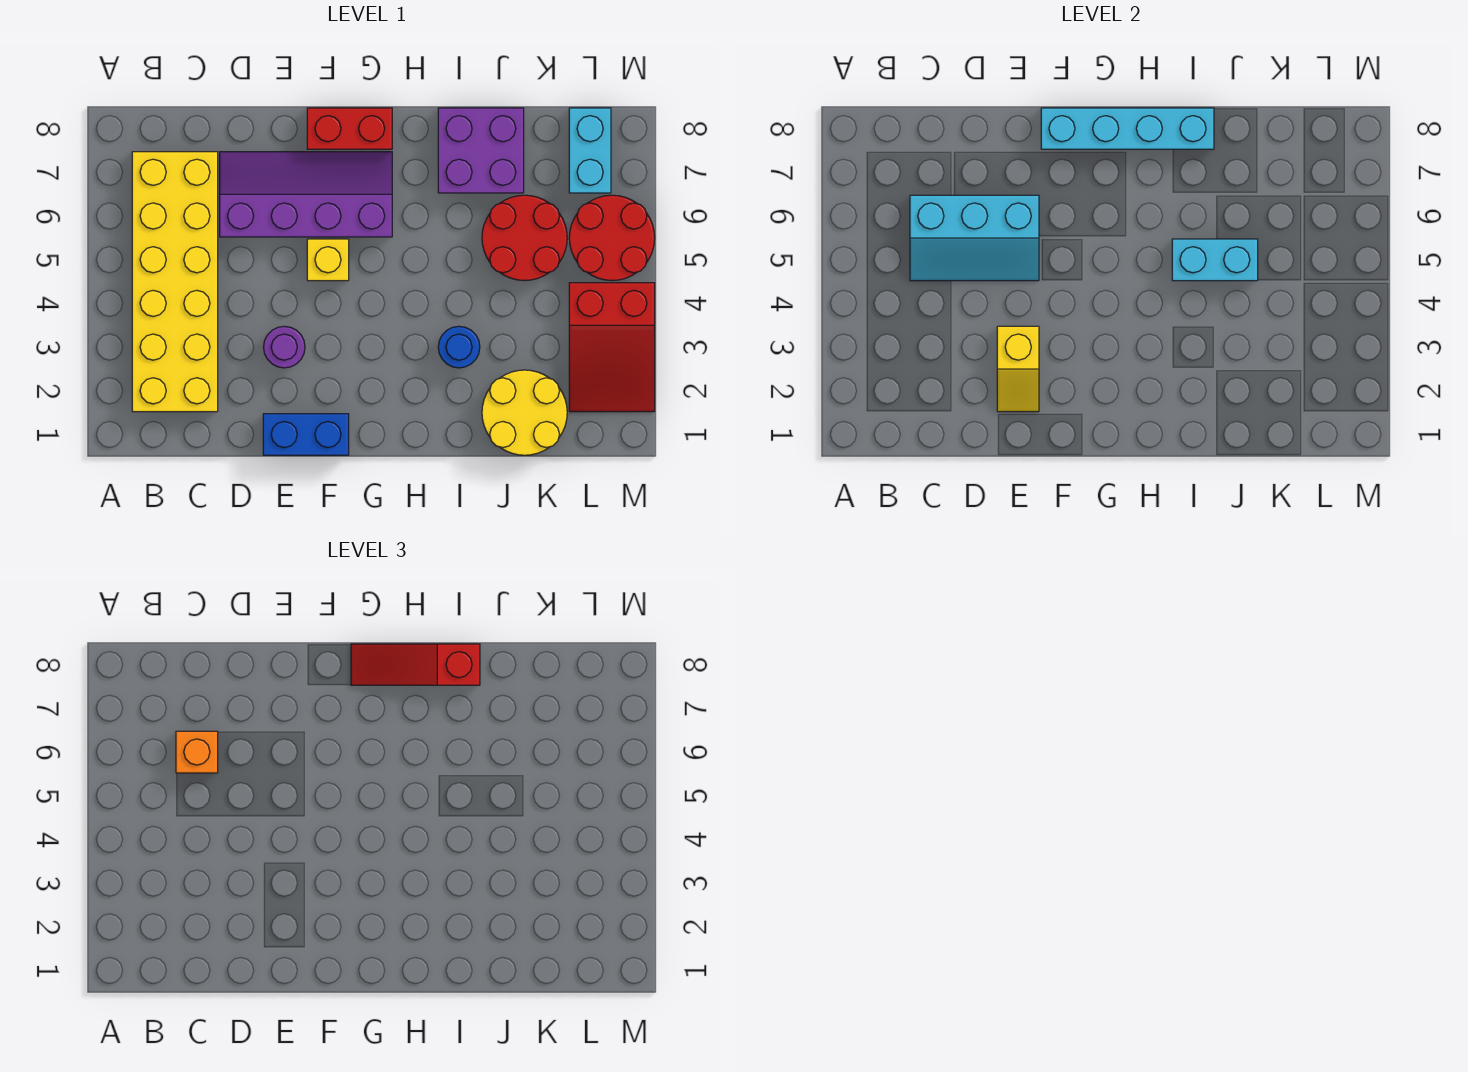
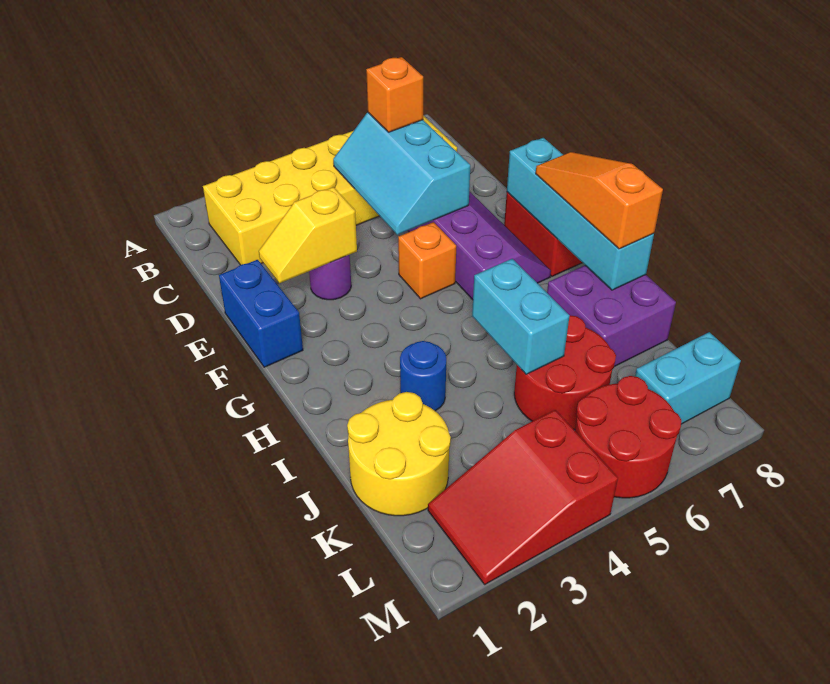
yellow brick F5 level 1 -> orange brick F5 level 1
red slope G8:I8 level 3 top I -> orange slope G8:I8 level 3 top I

